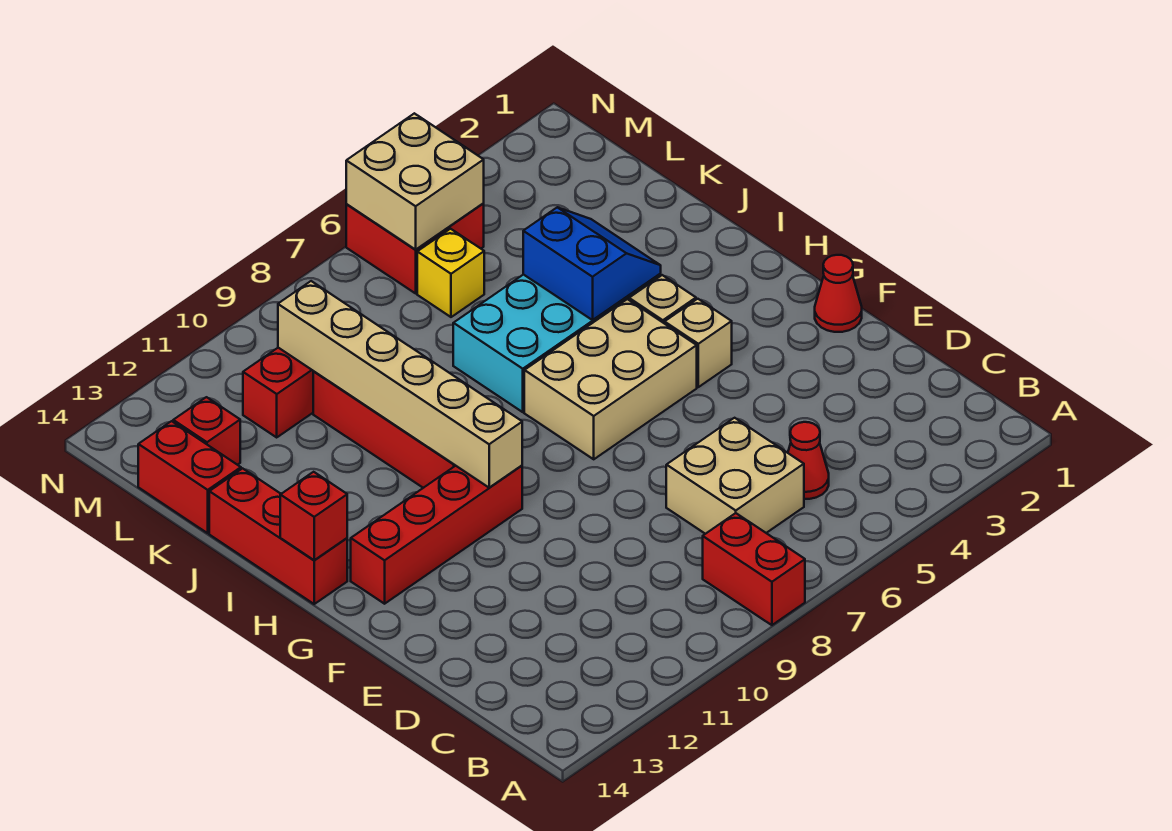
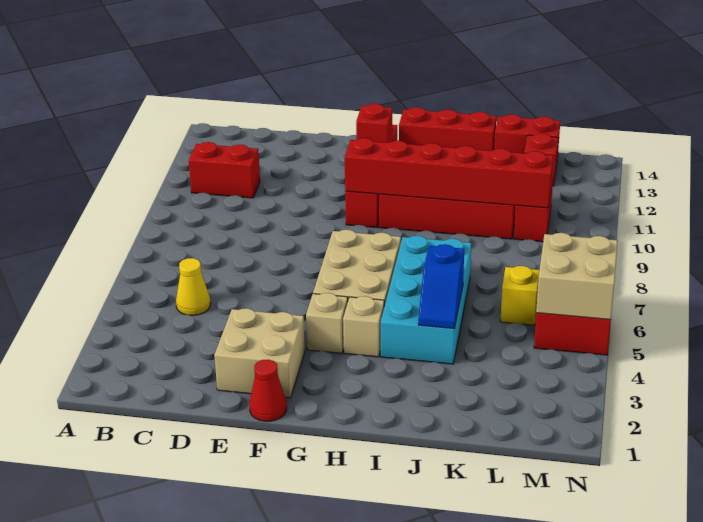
red brick A8:B8 level 1 -> red brick B11:C11 level 1
red cone C5 level 1 -> yellow cone C5 level 1
tan brick C6:D7 level 1 -> tan brick E2:F3 level 1
tan brick G10:L10 level 2 -> red brick G10:L10 level 2
red brick H14 level 2 -> red brick G12 level 2
blue slope I4:J5 level 2 top 5 -> blue slope J4:J5 level 2 top 5

